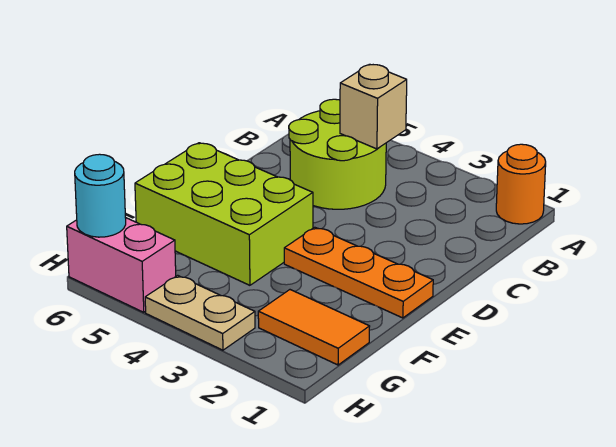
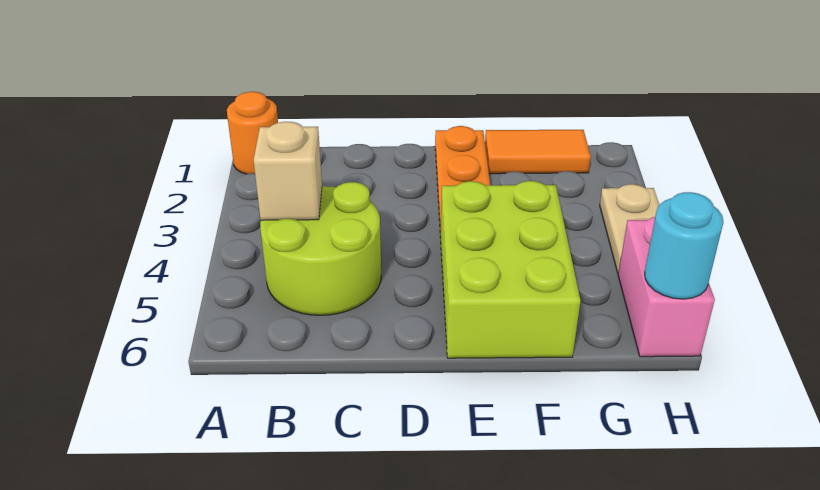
orange tile G1:G2 level 1 -> orange tile F1:G1 level 1

